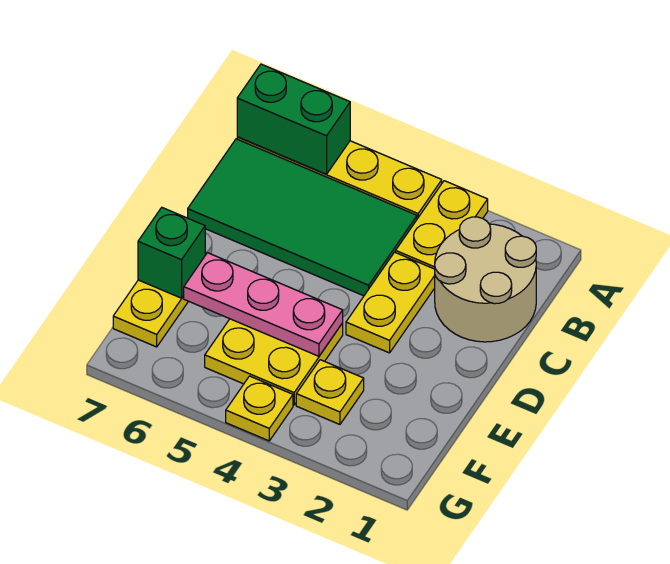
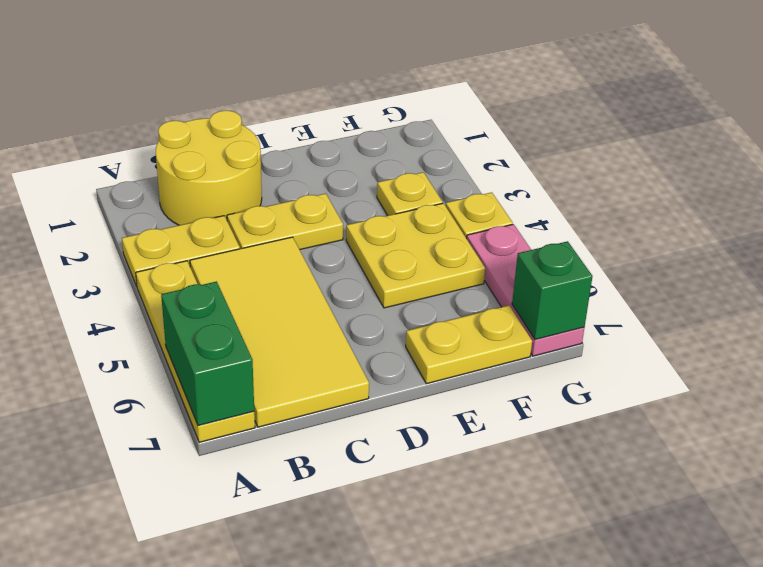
tan round brick B1:C2 level 1 -> yellow round brick B1:C2 level 1
green tile B4:C7 level 1 -> yellow tile B4:C7 level 1
pink plate E4:E6 level 2 -> pink plate G5:G7 level 1
green brick E7 level 2 -> green brick G7 level 2

